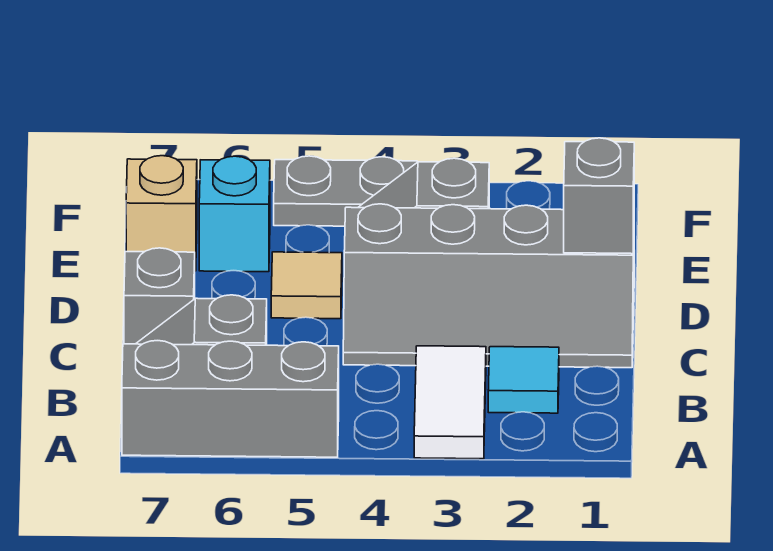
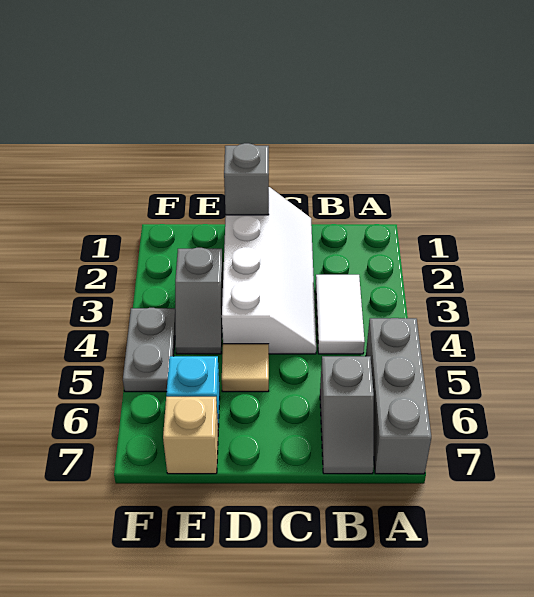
white tile A3:B3 level 1 -> white tile B3:B4 level 1
cyan tile B2 level 1 -> none
grey slope C1:D4 level 1 top D -> white slope C1:D4 level 1 top D
grey brick C7 level 1 -> none

